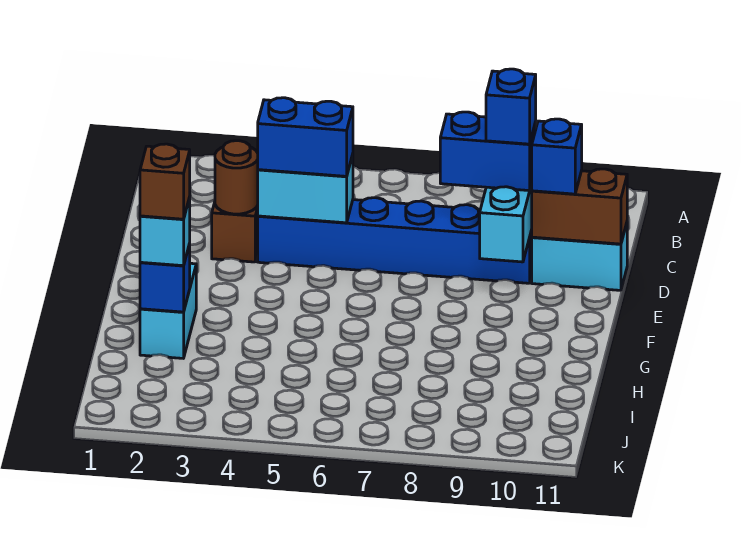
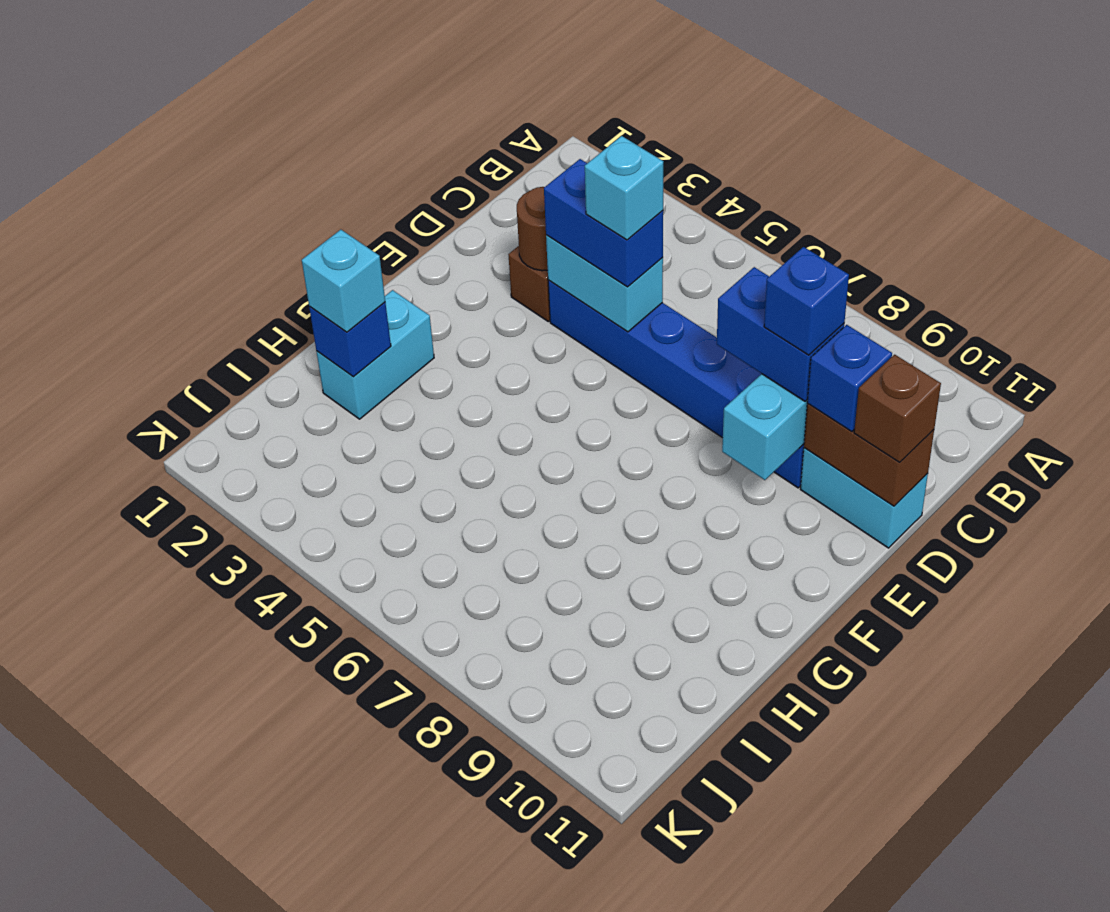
none -> cyan brick D5 level 4
brown brick H2 level 4 -> brown brick D11 level 3

